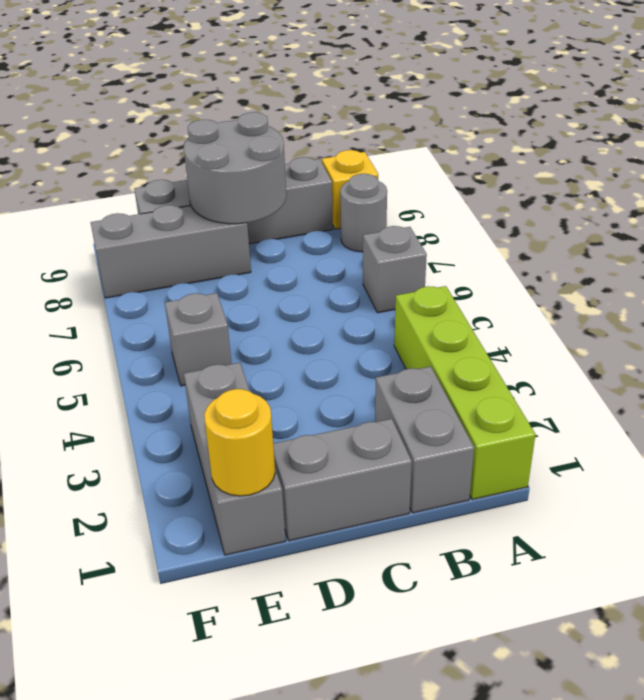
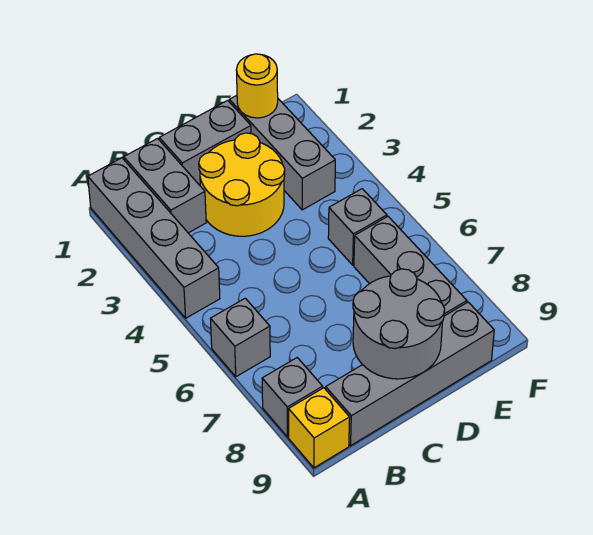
lime brick A1:A4 level 1 -> grey brick A1:A4 level 1
grey round brick A8 level 1 -> grey brick A8 level 1
none -> yellow round brick C2:D3 level 1
grey brick D8:F8 level 1 -> grey brick E6:E8 level 1

